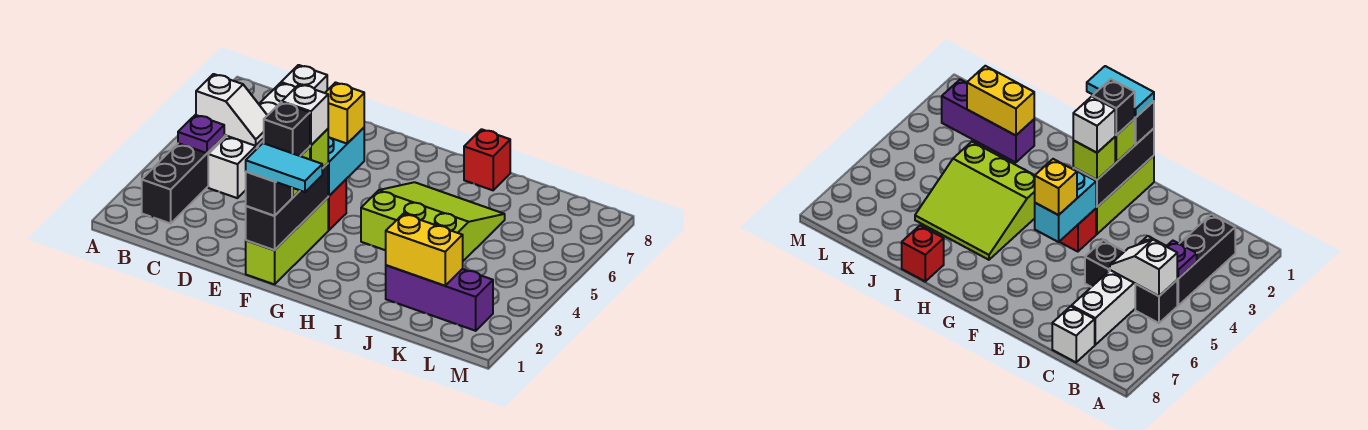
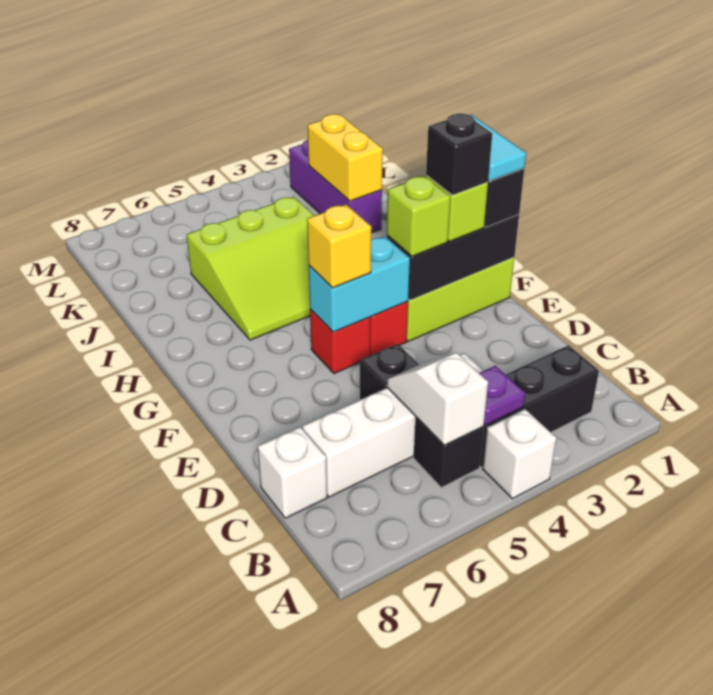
white brick F3 level 4 -> white brick A4 level 1
lime slope H4:J6 level 1 top 4 -> lime slope H4:J6 level 1 top J
red brick I8 level 1 -> red brick F5 level 1

